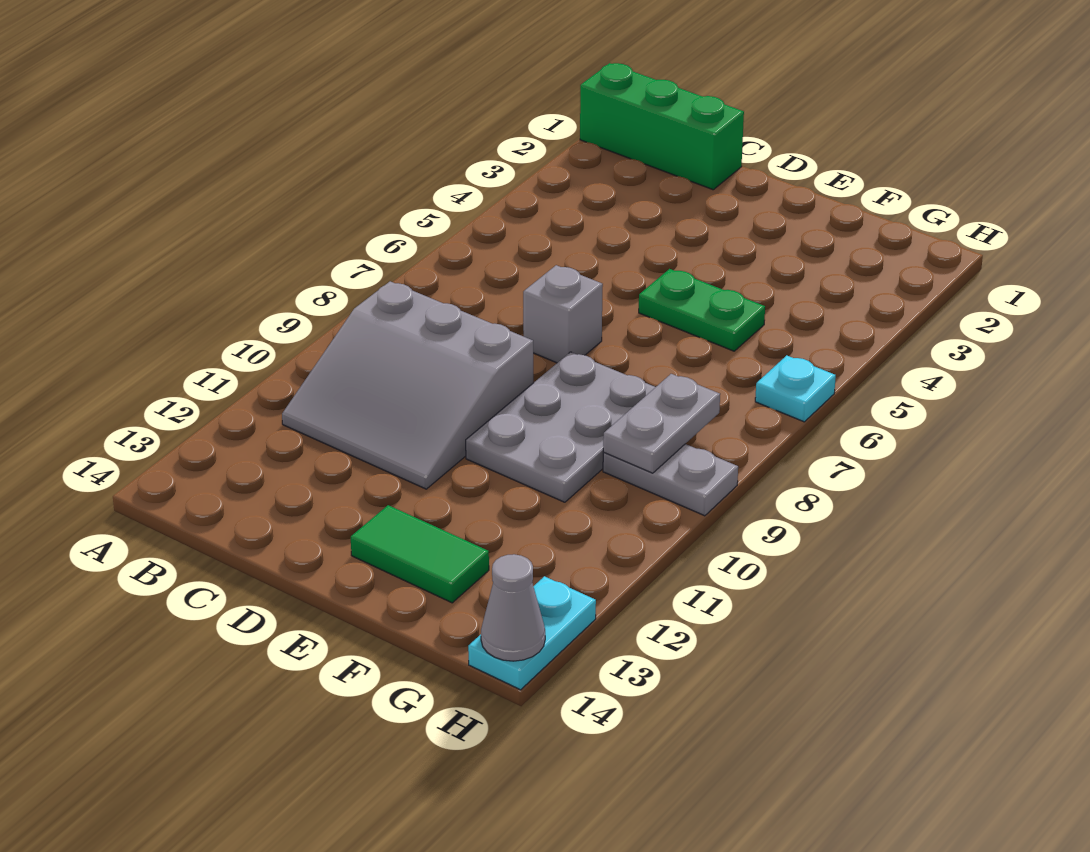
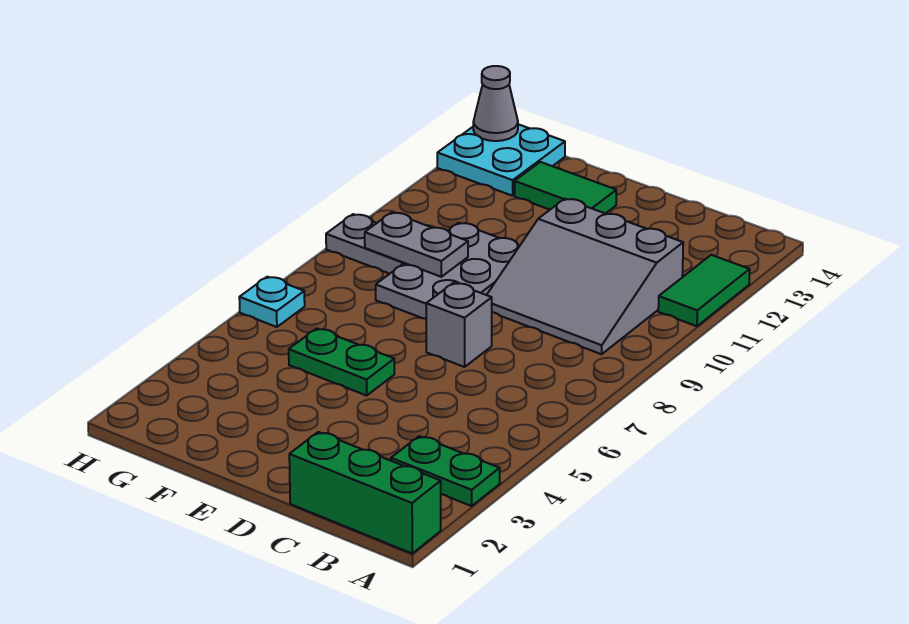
none -> green plate A3:B3 level 1
none -> green tile A11:A12 level 1
grey slope B9:D11 level 1 top 9 -> grey slope B9:D11 level 1 top 11
grey plate G8:G9 level 2 -> grey plate F9:G9 level 2
cyan plate H13:H14 level 1 -> cyan plate G13:H14 level 1

